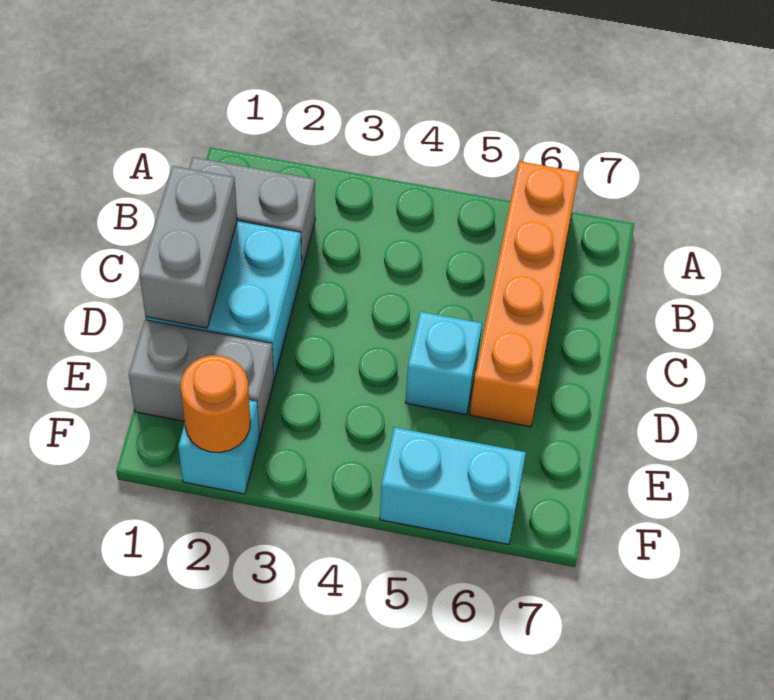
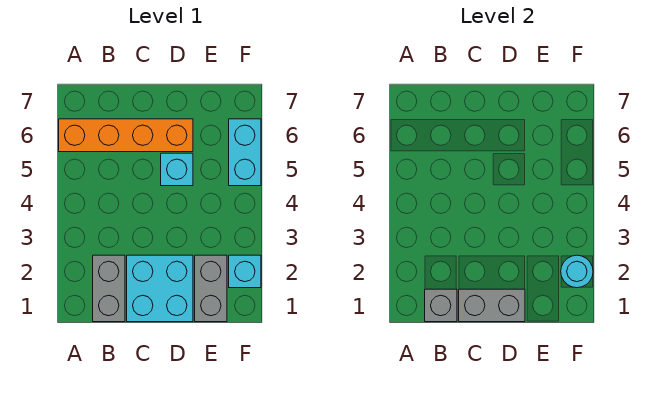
none -> grey brick B1 level 2
orange round brick F2 level 2 -> cyan round brick F2 level 2

